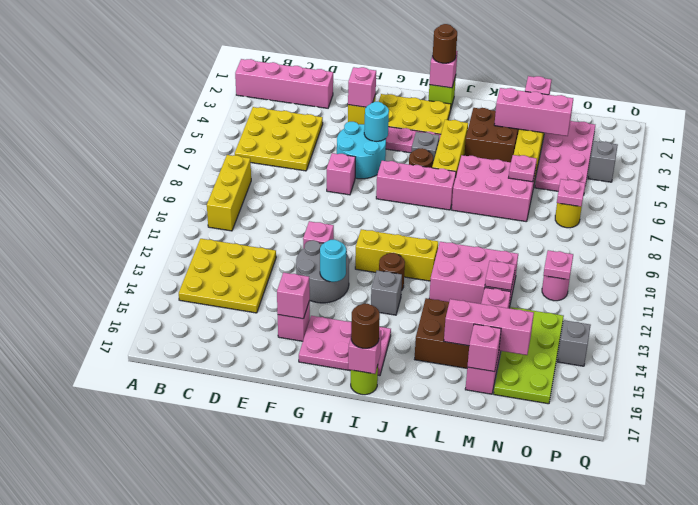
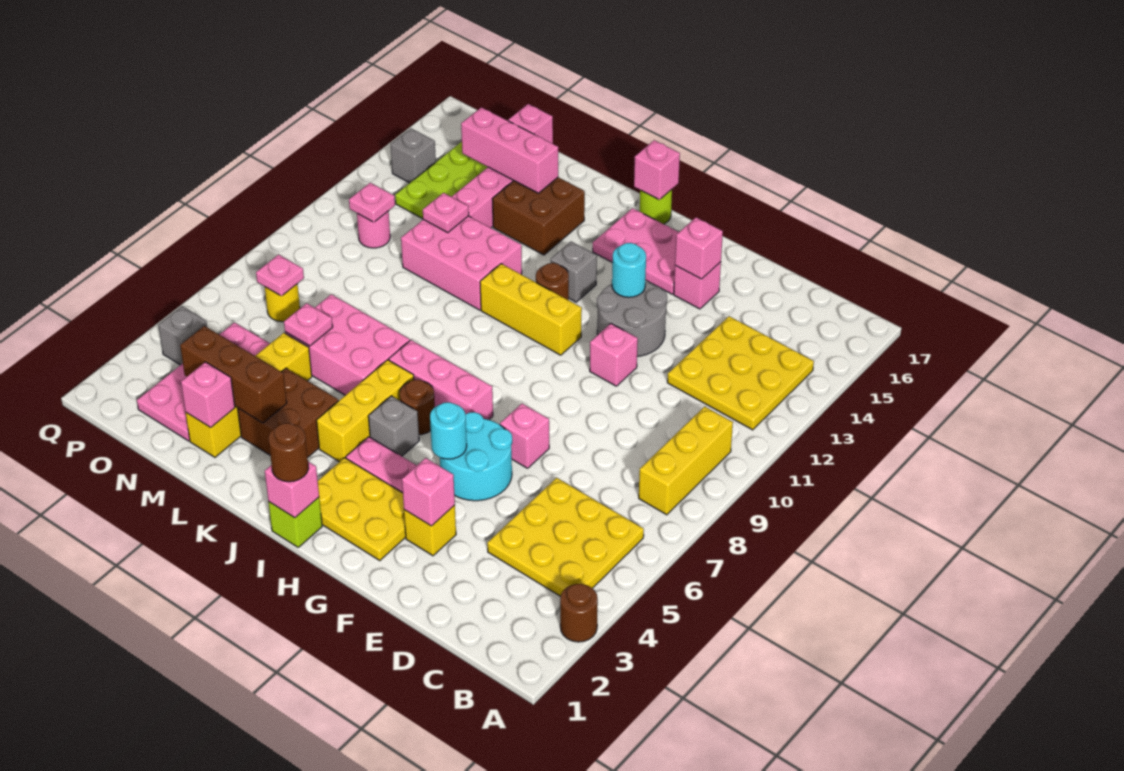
pink brick A2:D2 level 1 -> none
brown round brick I17 level 3 -> brown round brick A3 level 1
pink brick L3:N3 level 2 -> brown brick L3:N3 level 2

